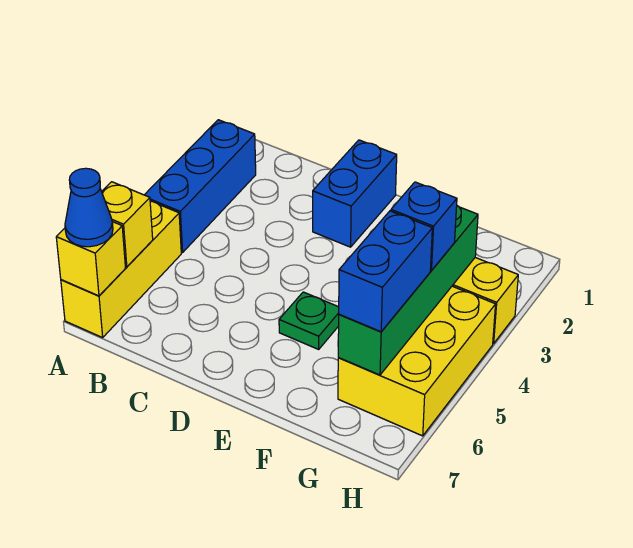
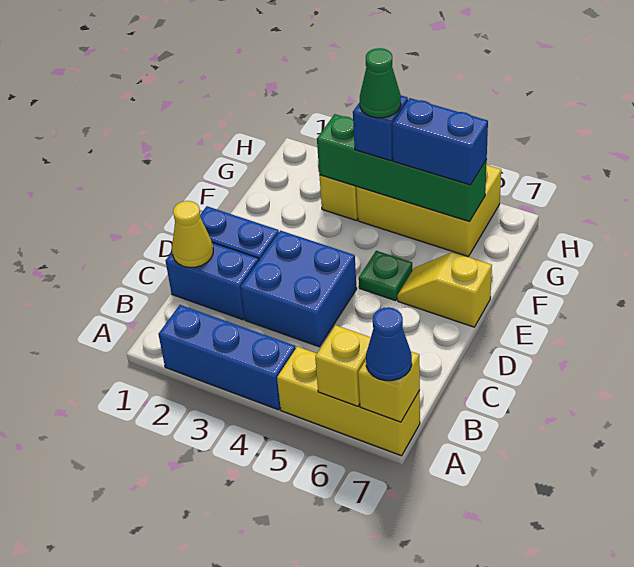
none -> blue brick C1:C2 level 1
none -> yellow cone C1 level 2
none -> blue brick C3:D4 level 1
none -> yellow slope E6:E7 level 1 top 7
none -> green cone G4 level 4

